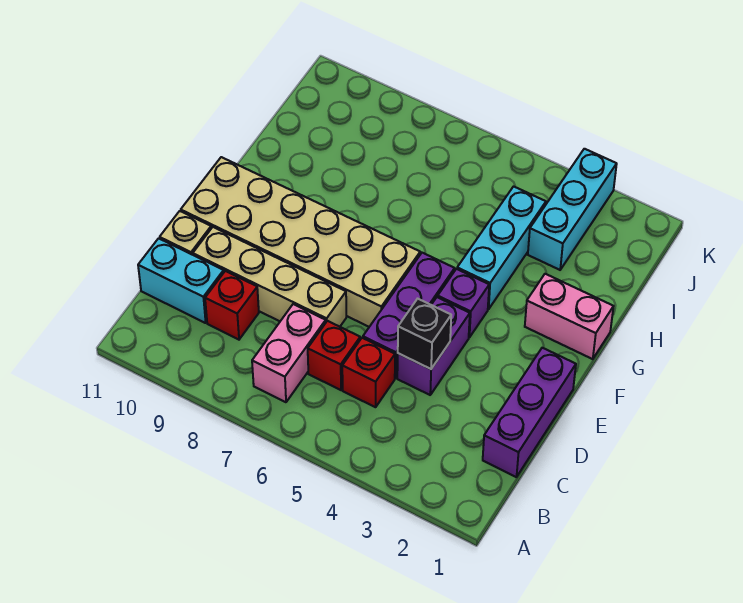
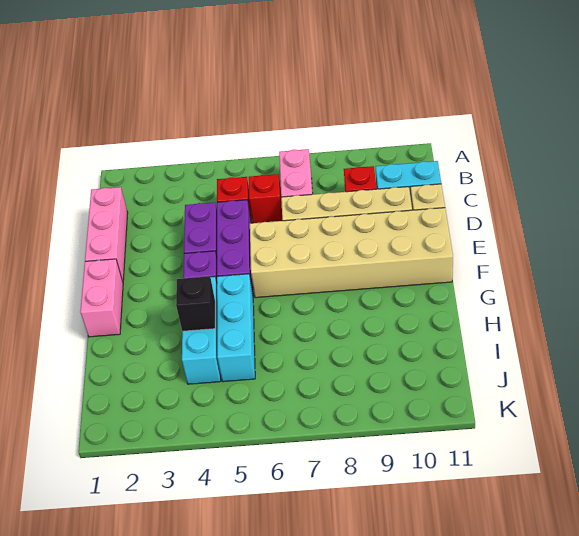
purple brick C1:E1 level 1 -> pink brick C1:E1 level 1
black brick D4 level 2 -> black brick H4 level 2
pink brick G1:G2 level 1 -> pink brick F1:G1 level 1
cyan brick I3:K3 level 1 -> cyan brick G5:I5 level 1

